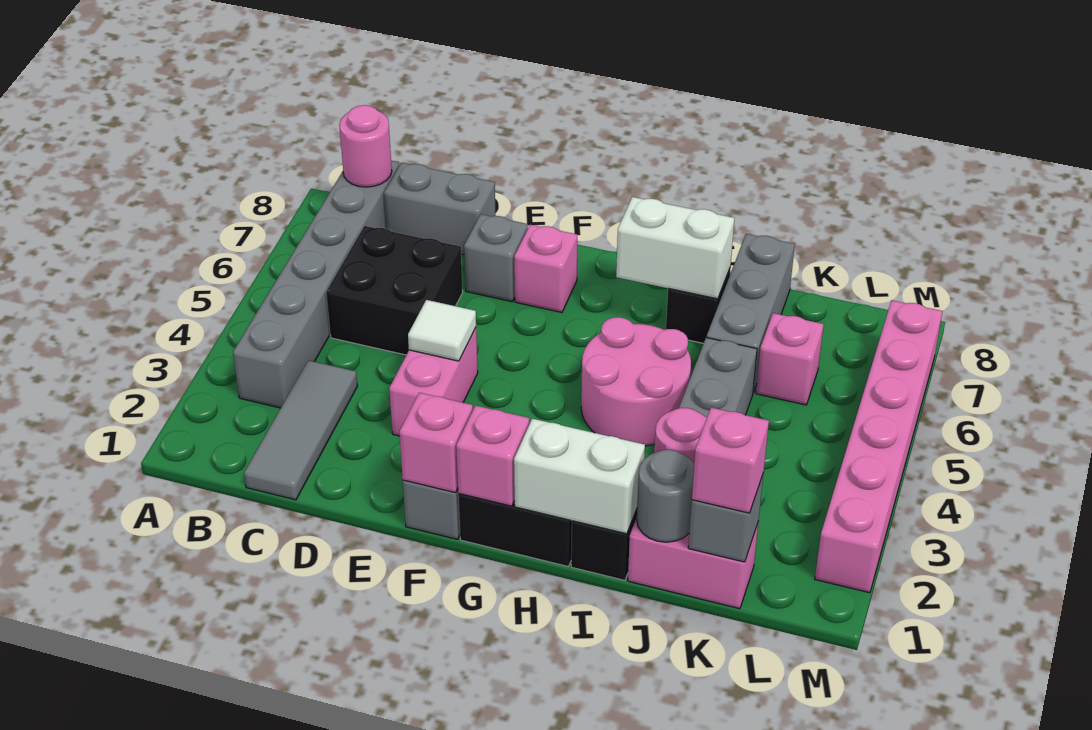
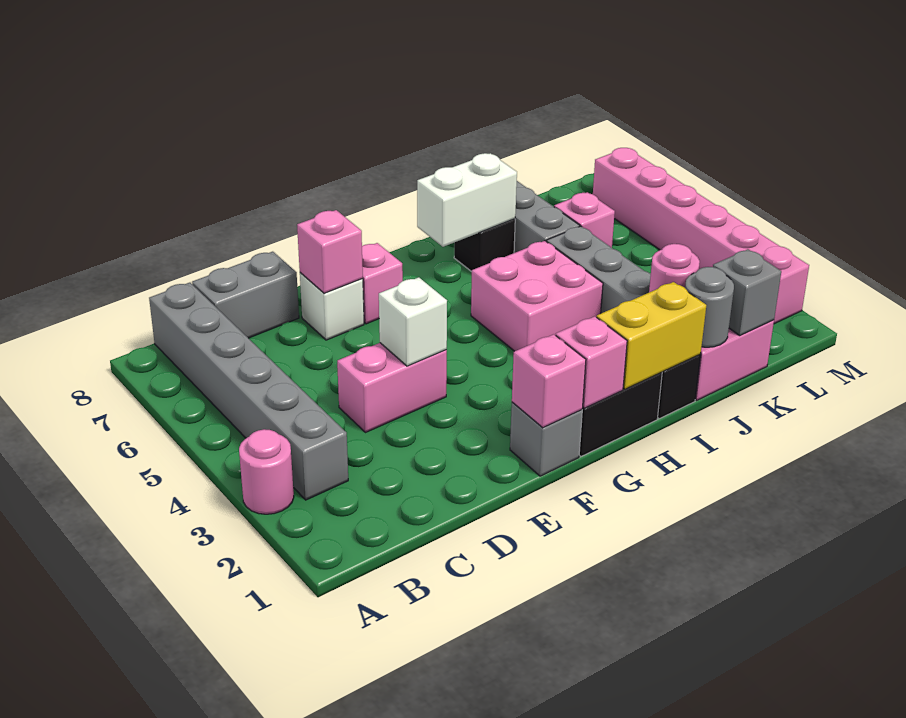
pink round brick B8 level 2 -> pink round brick A3 level 1
grey tile C1:C3 level 1 -> none
black brick C5:D6 level 1 -> none
pink brick E3:E4 level 1 -> pink brick D4:E4 level 1
white tile E4 level 2 -> white brick E4 level 2
grey brick E7 level 1 -> white brick E7 level 1
white brick H1:I1 level 2 -> yellow brick H1:I1 level 2
pink round brick H4:I5 level 1 -> pink brick H4:I5 level 1
pink brick K1 level 3 -> pink brick E7 level 2

